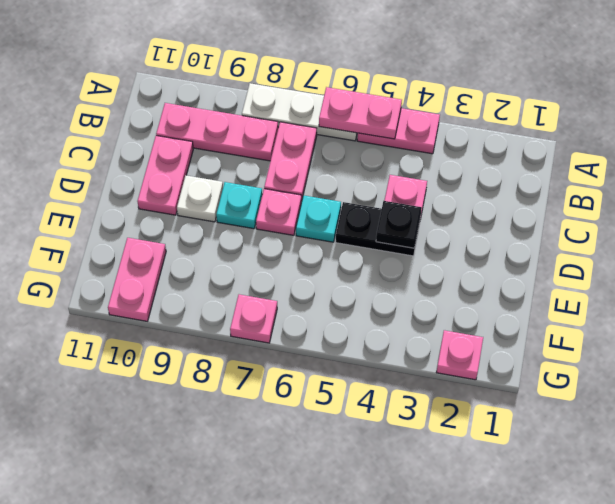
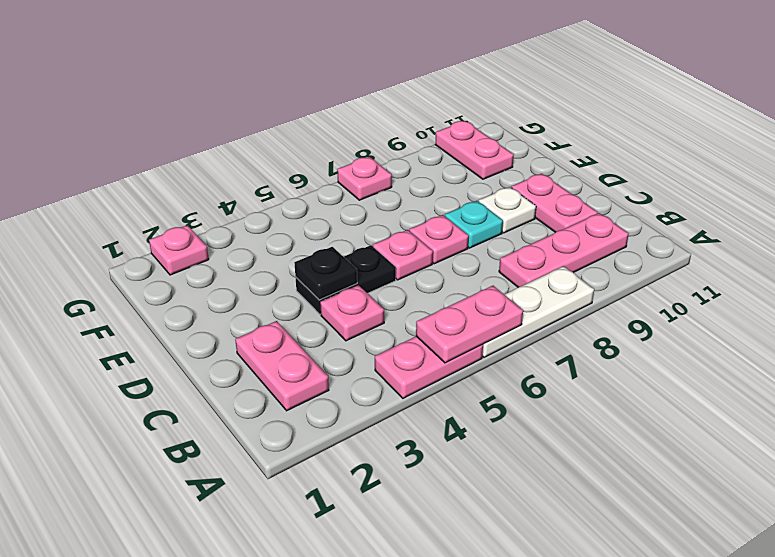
pink plate B7:C7 level 1 -> pink plate B2:C2 level 1
cyan plate D6 level 1 -> pink plate D6 level 1

